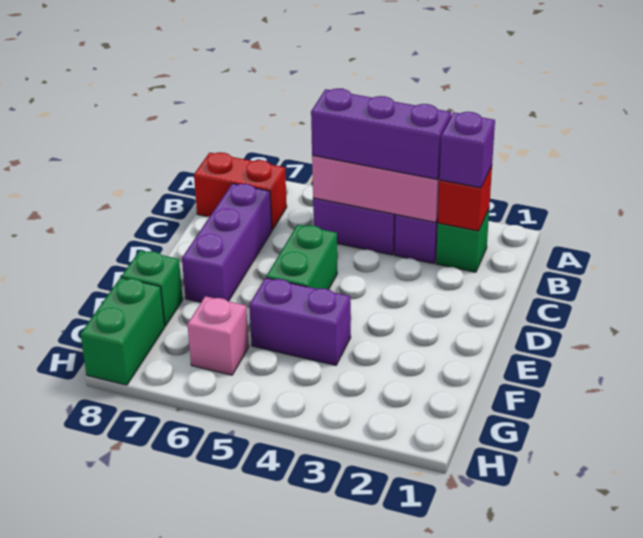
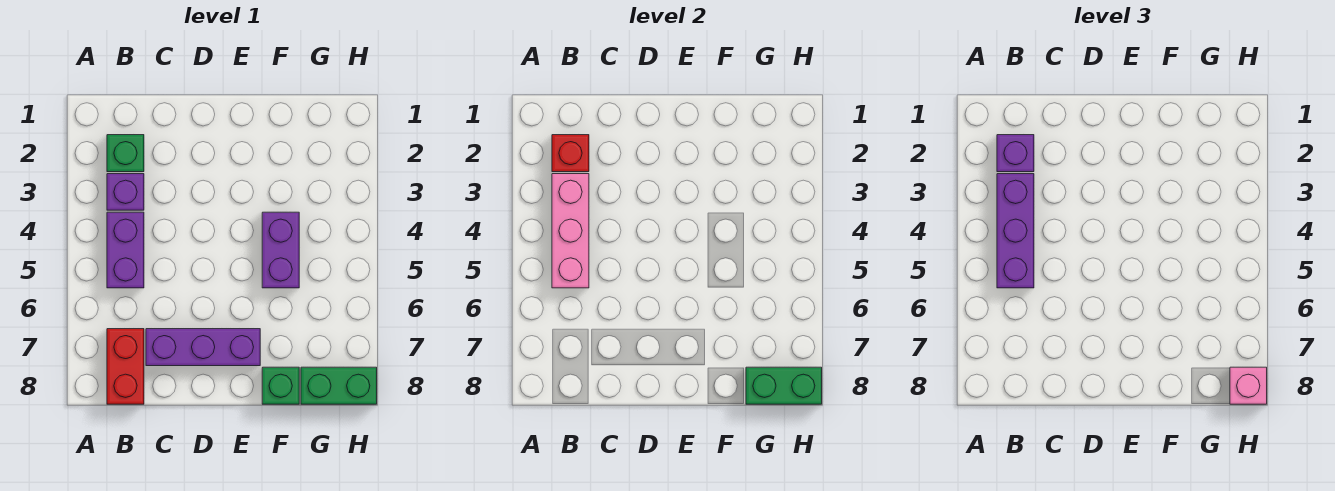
green brick D5:E5 level 1 -> green brick G8:H8 level 2
pink brick G6 level 1 -> pink brick H8 level 3

